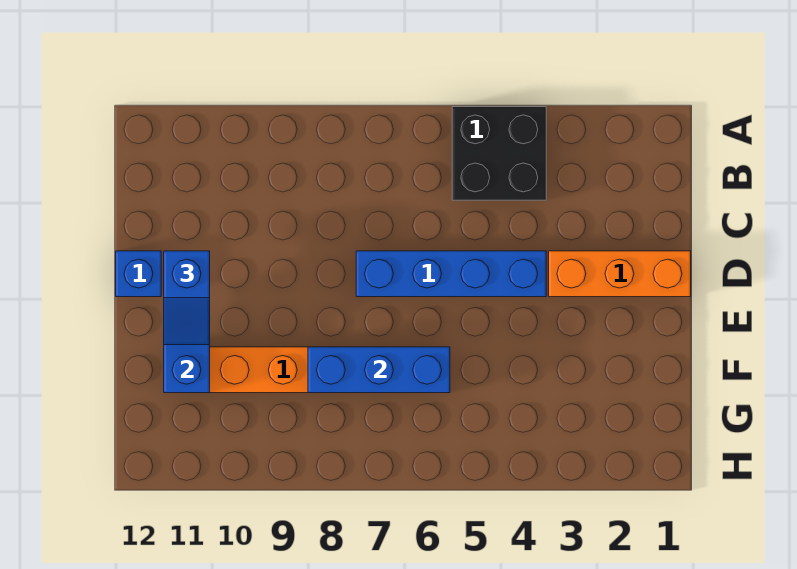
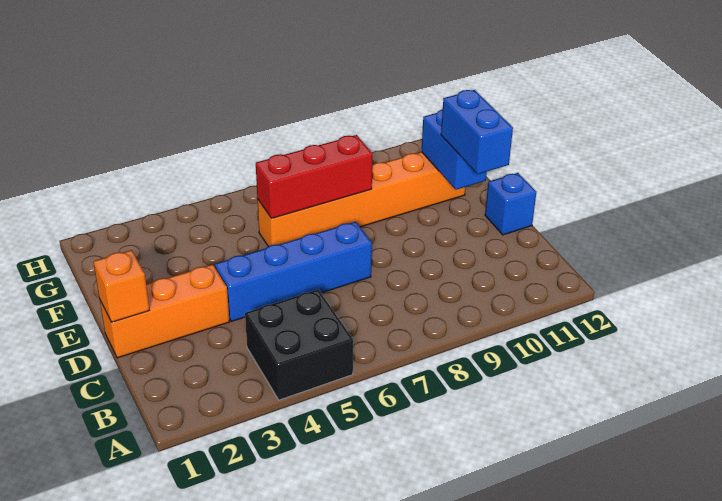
none -> orange brick D1 level 2
blue slope D11:E11 level 3 top D -> blue brick D11:E11 level 3
blue brick F6:F8 level 2 -> red brick F6:F8 level 2

